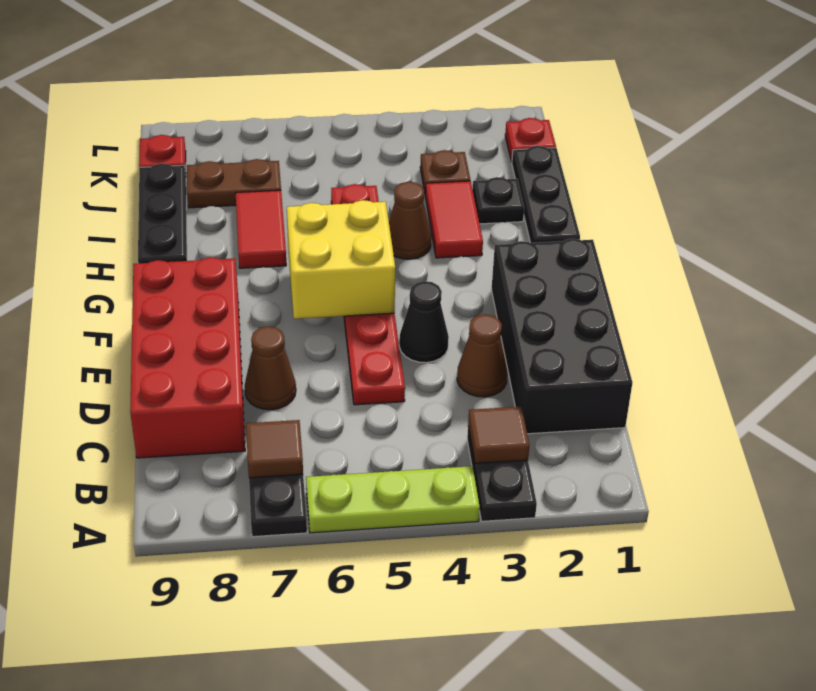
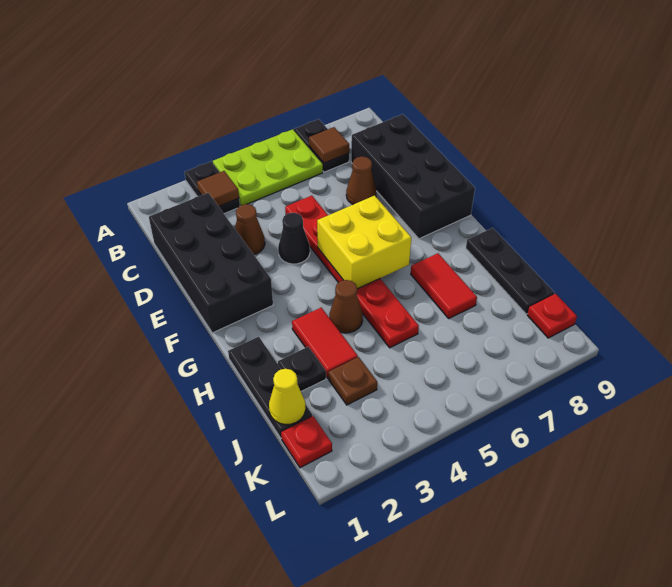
lime plate A4:A6 level 1 -> lime plate A4:B6 level 1
red brick C8:F9 level 1 -> black brick C8:F9 level 1
none -> yellow cone J1 level 2
brown plate J7:J8 level 1 -> none

